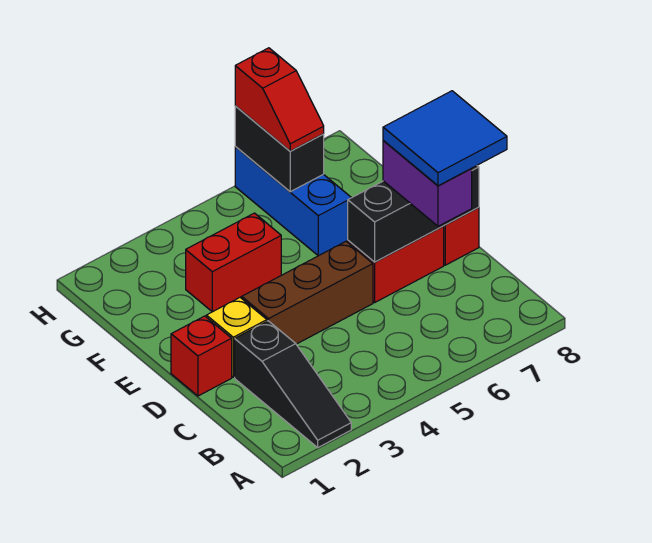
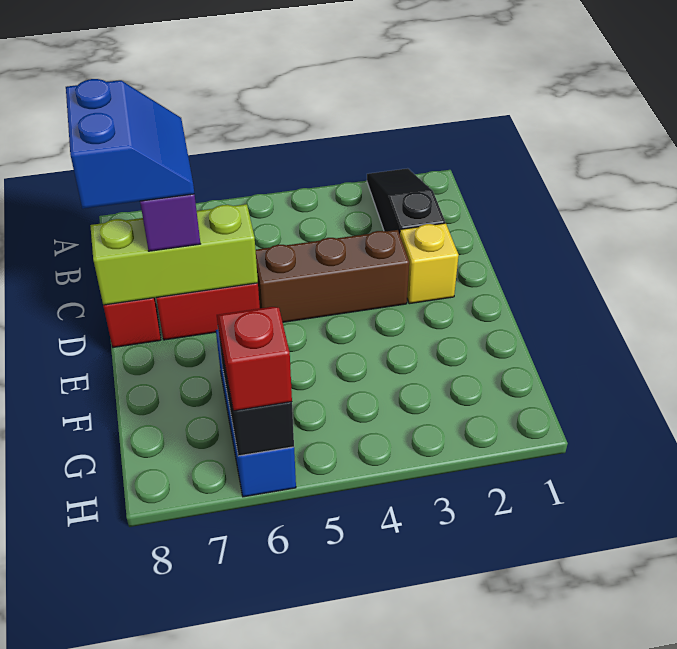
blue tile C7:D8 level 4 -> blue slope C7:D8 level 4 top 8
red brick D1 level 1 -> none
black brick D6:D8 level 2 -> lime brick D6:D8 level 2
red brick F3:F4 level 1 -> none

